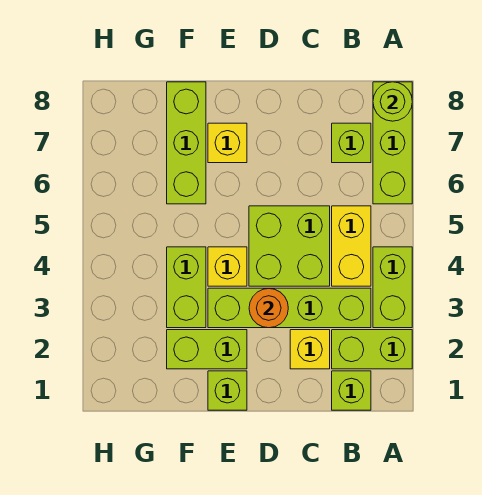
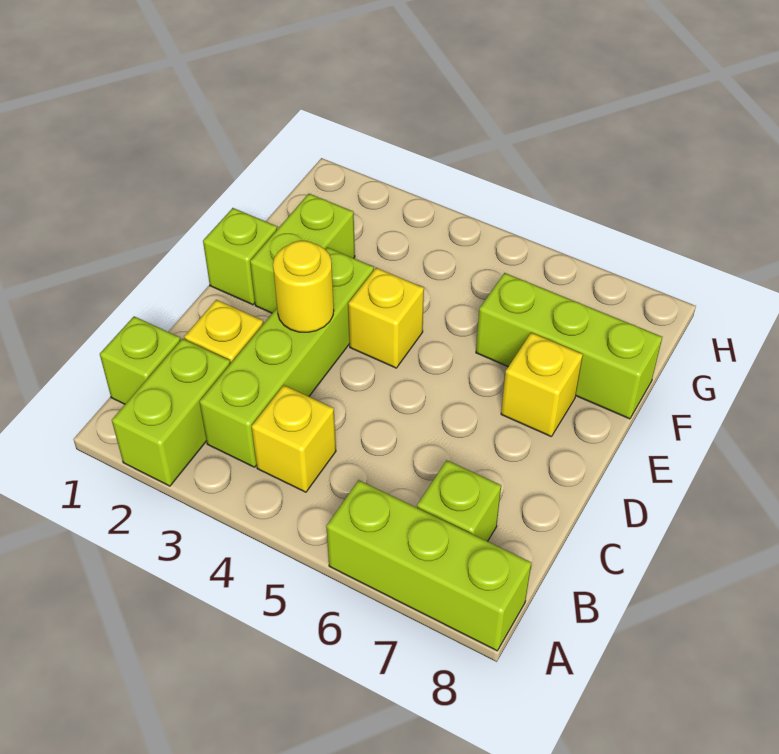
lime brick A3:A4 level 1 -> none
lime round brick A8 level 2 -> none
yellow brick B4:B5 level 1 -> yellow brick B4 level 1
lime brick C4:D5 level 1 -> none
orange round brick D3 level 2 -> yellow round brick D3 level 2
lime brick F3:F4 level 1 -> none

